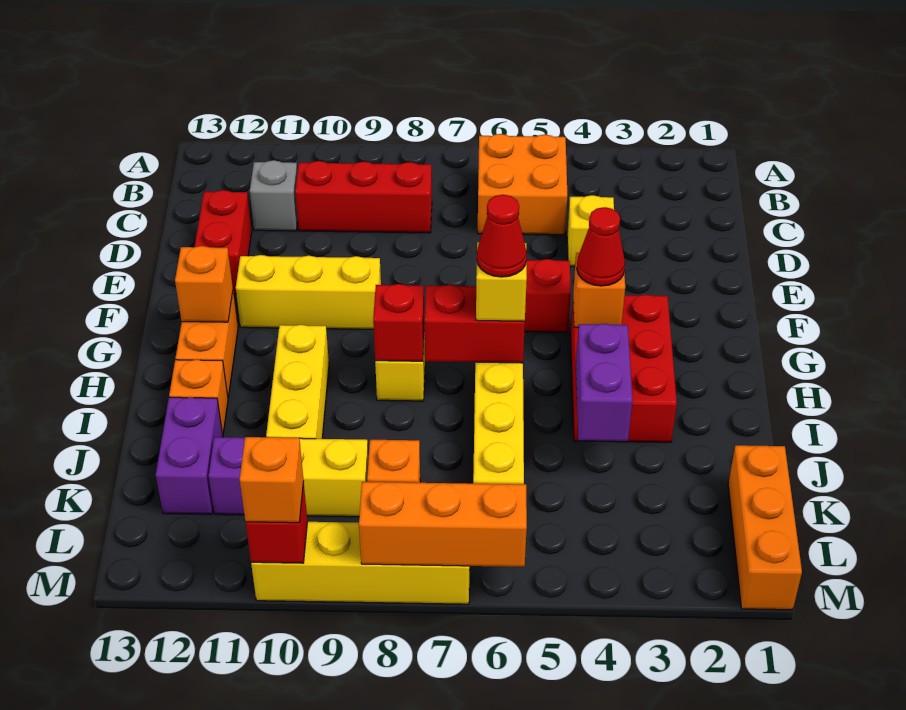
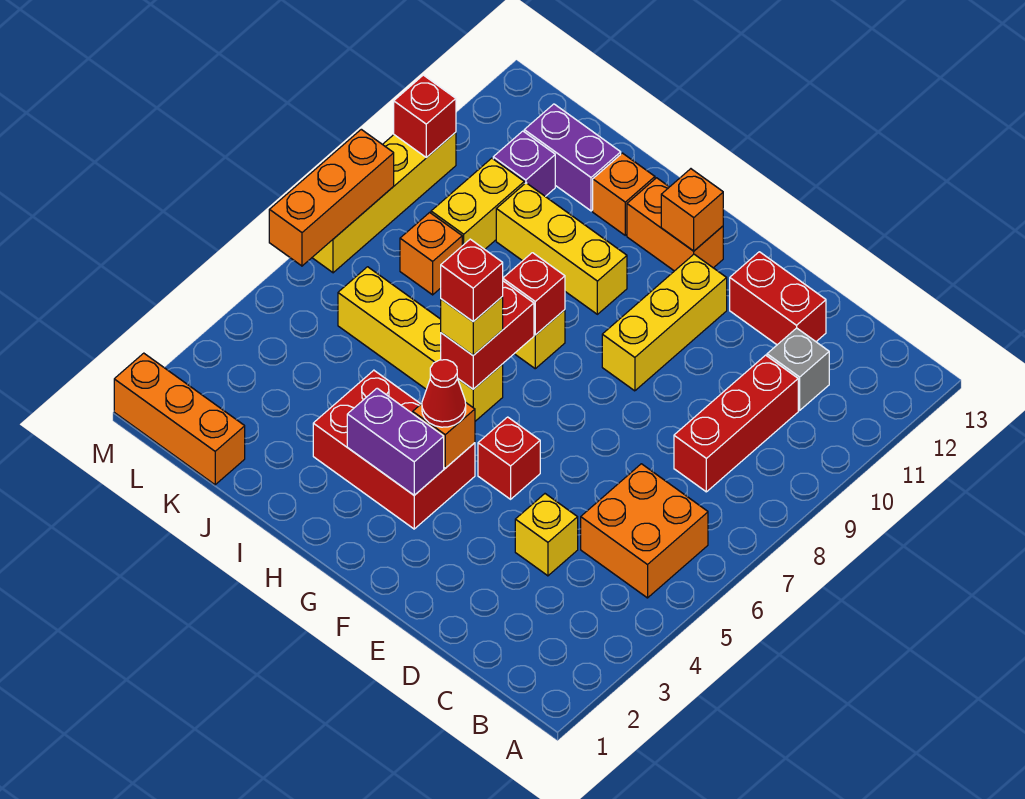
red cone H6 level 4 -> red brick H6 level 4
purple brick I4:J4 level 2 -> purple brick G3:H3 level 2
orange brick M10 level 3 -> none

